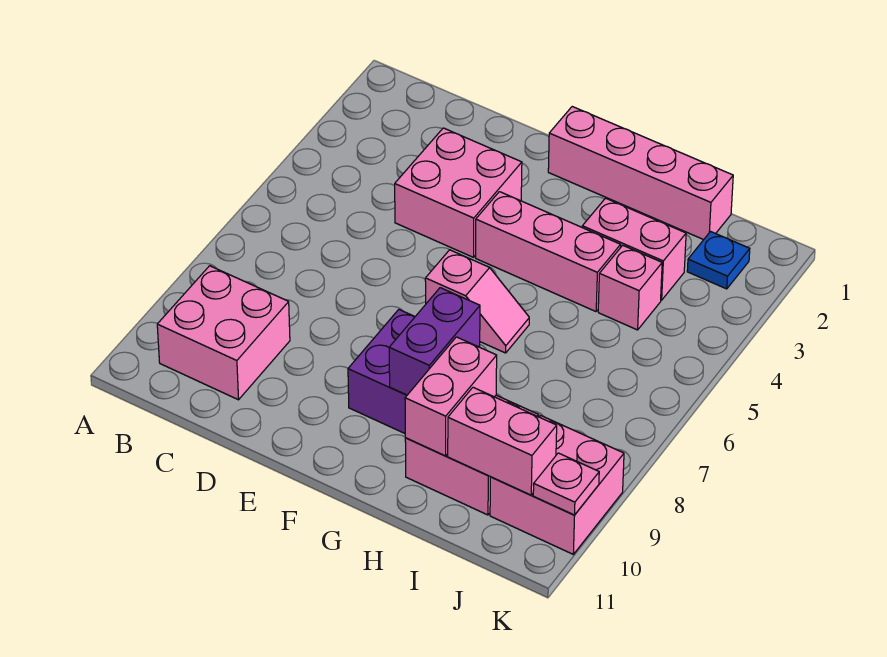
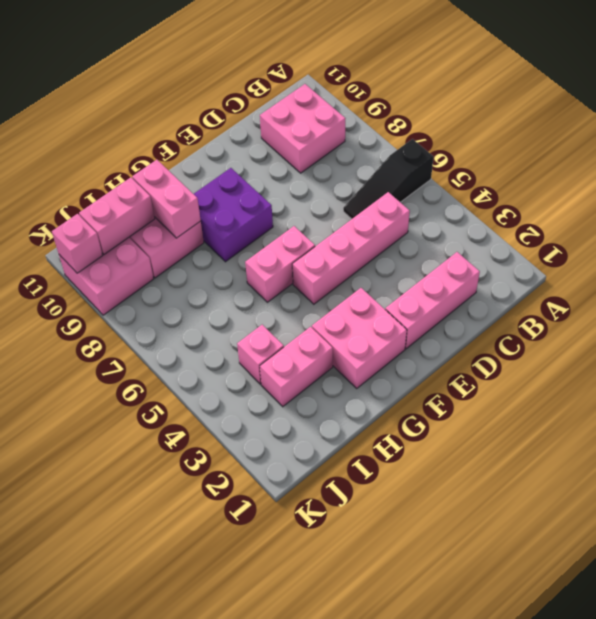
none -> black slope A6:C6 level 1 top A
pink brick D3:E4 level 1 -> pink brick F2:G3 level 1
pink brick F1:I1 level 1 -> pink brick C5:F5 level 1
pink brick F4:H4 level 1 -> pink brick C2:E2 level 1
pink slope F6:G6 level 1 top F -> pink brick F6:G6 level 1
purple brick G8:G9 level 2 -> none
blue plate J2 level 1 -> none
pink plate K10 level 2 -> pink brick K10 level 2

